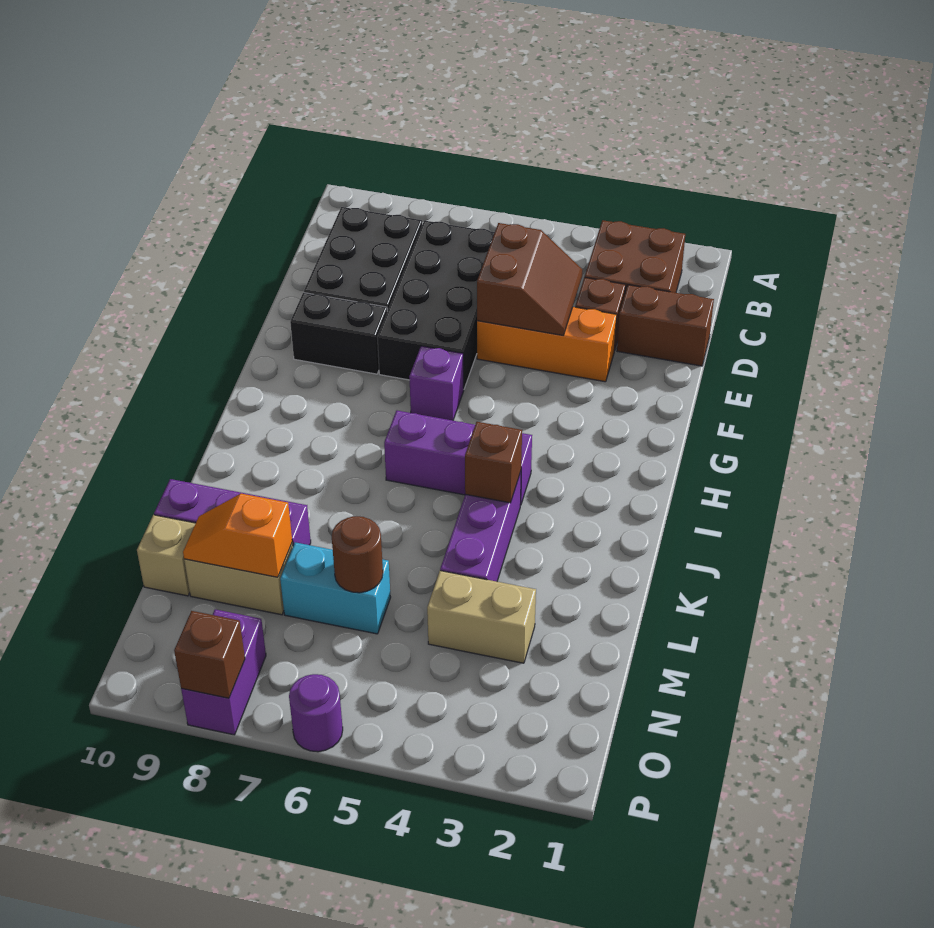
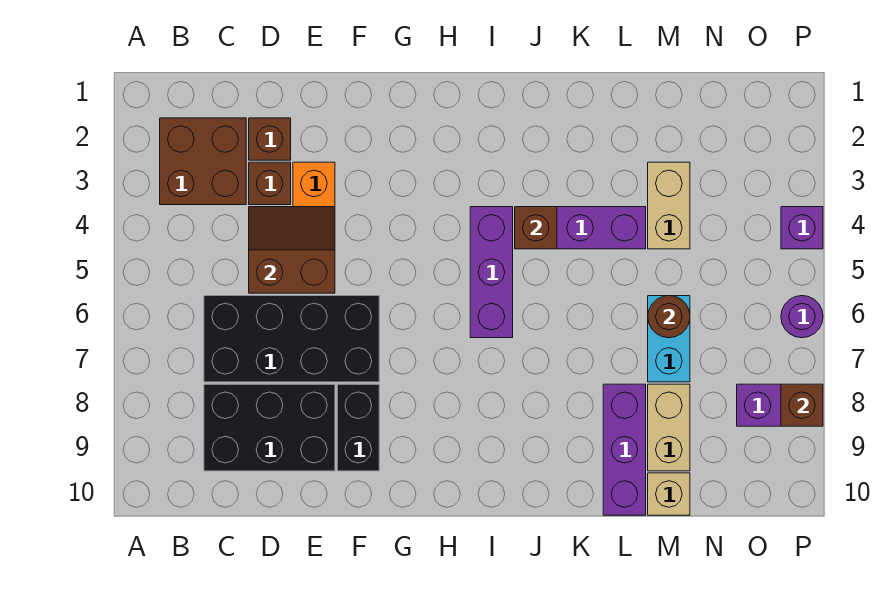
brown brick D1:D2 level 1 -> brown brick D2 level 1
purple brick G6 level 1 -> purple brick P4 level 1
orange slope M8:M9 level 2 top 8 -> none

